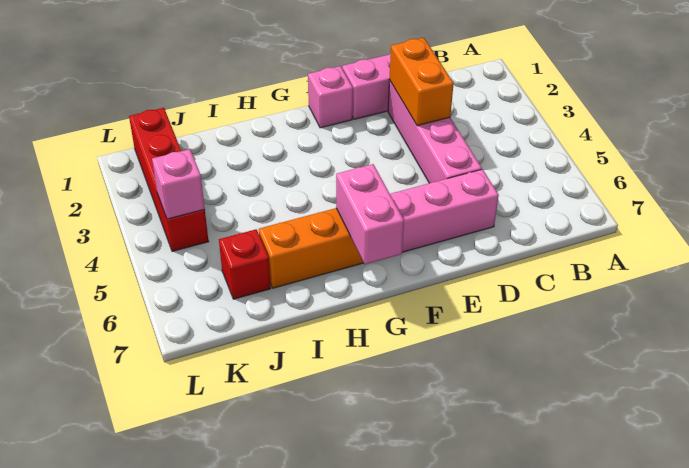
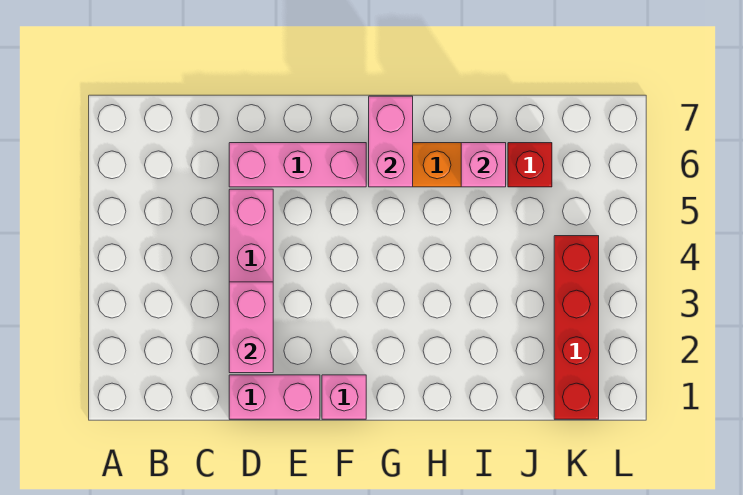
orange brick D2:D3 level 2 -> pink brick D2:D3 level 2
pink brick K4 level 2 -> pink brick I6 level 2

